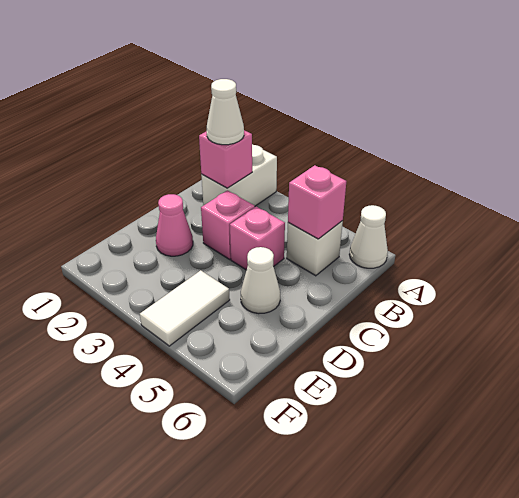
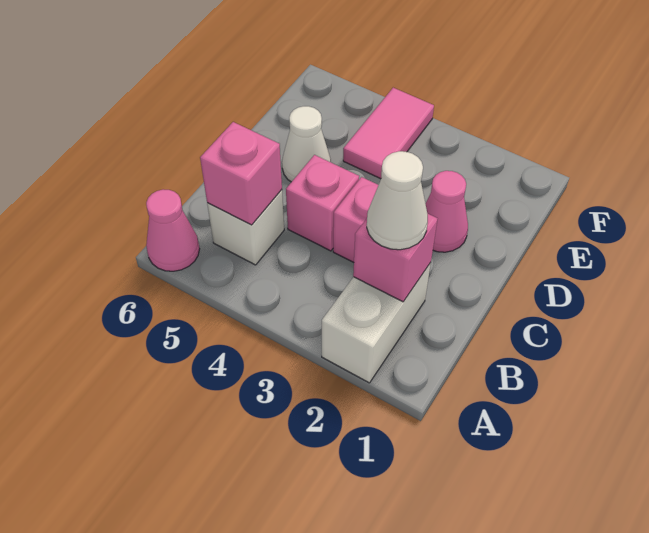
white cone A6 level 1 -> pink cone A6 level 1
white tile E4:F4 level 1 -> pink tile E4:F4 level 1

